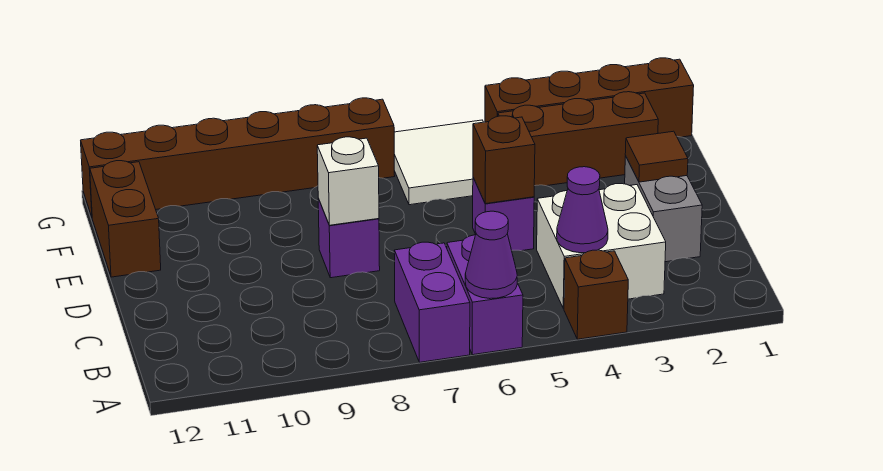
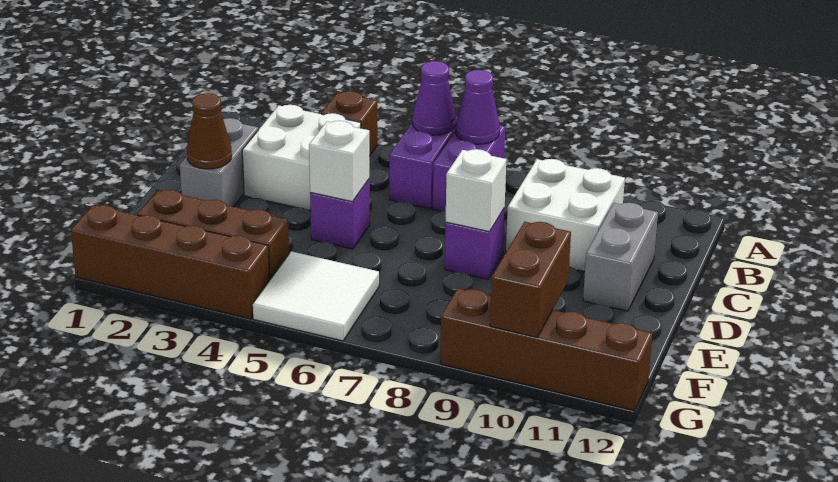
purple cone B4 level 2 -> purple cone A7 level 2
none -> white brick B9:C10 level 1
none -> grey brick C11:D11 level 1
brown tile D2 level 2 -> brown cone D2 level 2
brown brick D5 level 2 -> white brick D5 level 2
brown brick E12:F12 level 1 -> brown brick F10:G10 level 2
brown brick G7:G12 level 1 -> brown brick G9:G12 level 1

